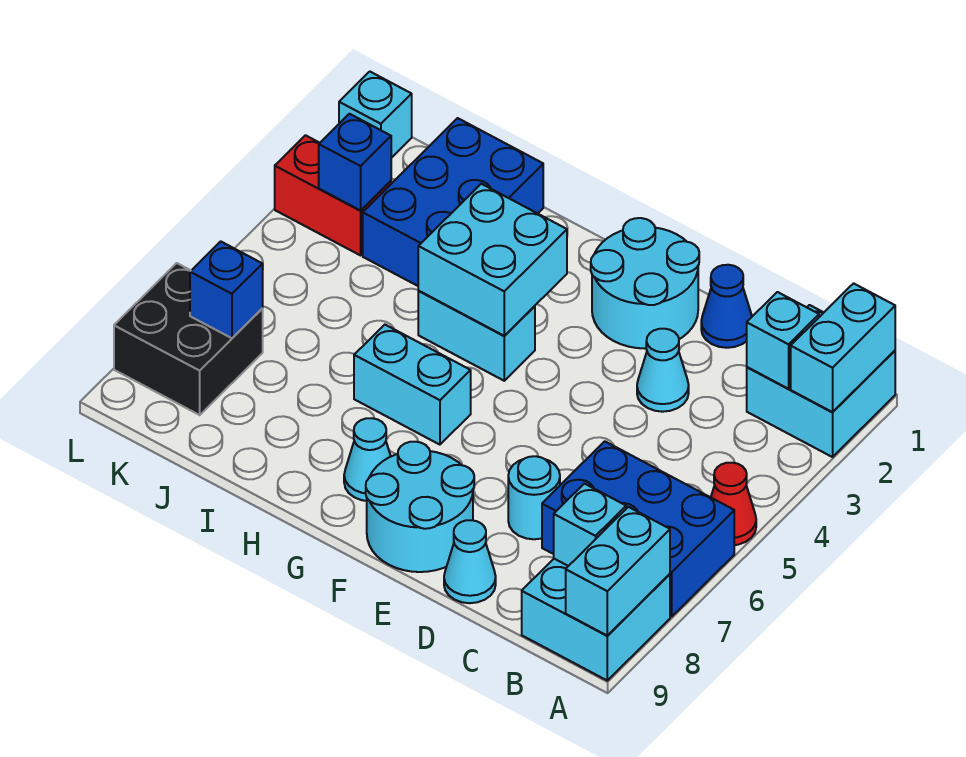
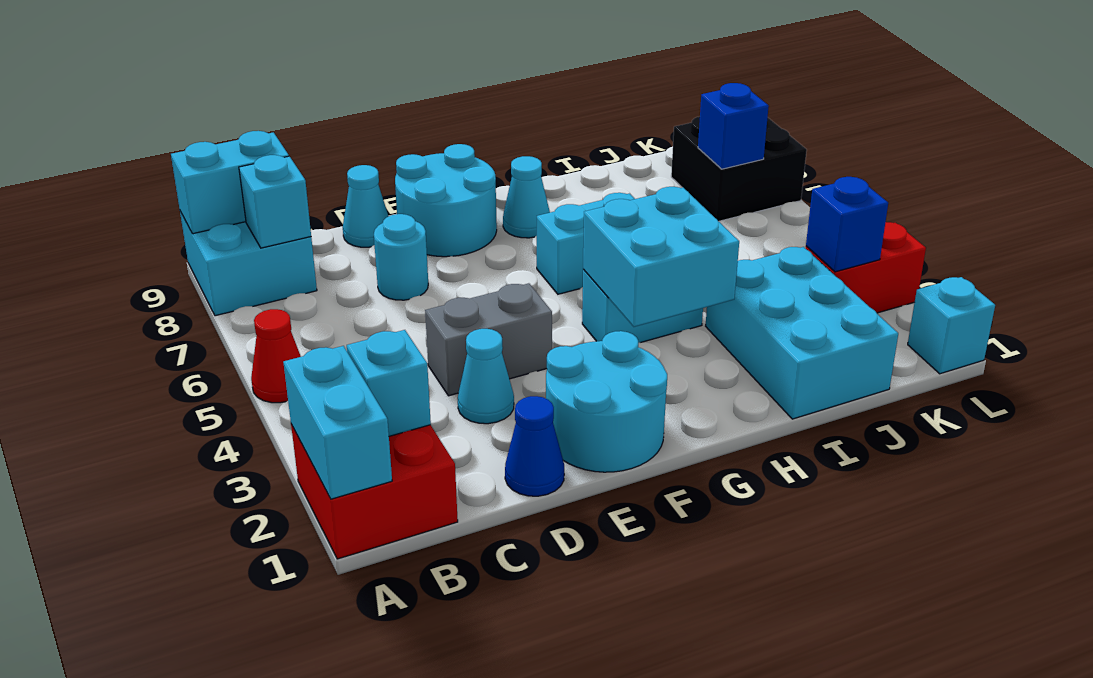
cyan brick A1:B2 level 1 -> red brick A1:B2 level 1
blue brick A6:C7 level 1 -> none
cyan brick A8:A9 level 2 -> cyan brick A9:B9 level 2
none -> grey brick D4:E4 level 1
blue brick I1:J3 level 1 -> cyan brick I1:J3 level 1

